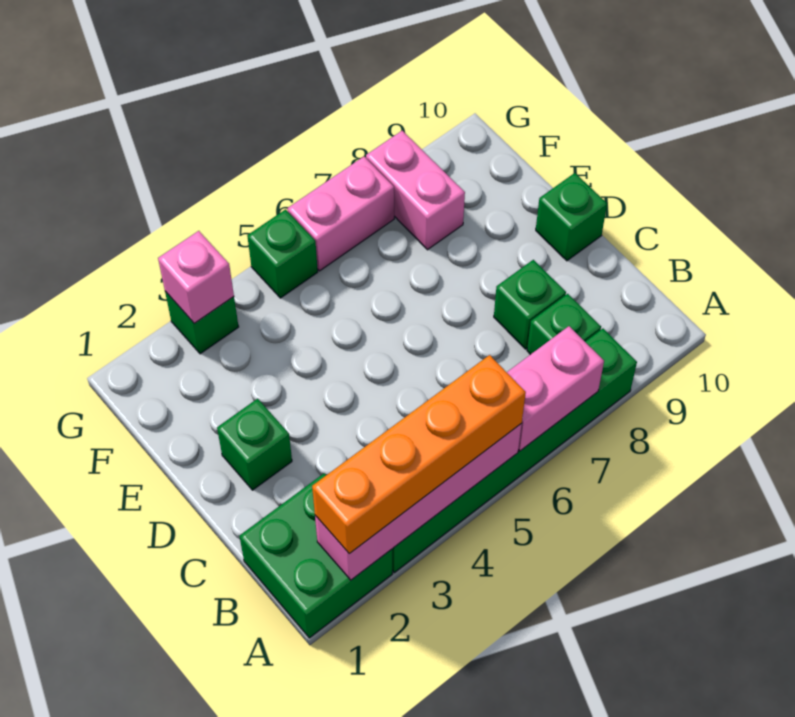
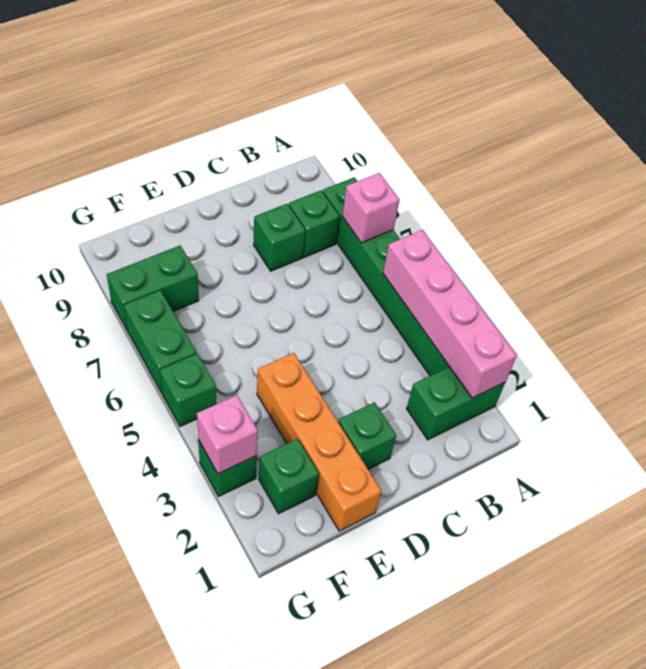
green brick A1:B2 level 1 -> green brick A2:B2 level 1
orange brick A2:A5 level 3 -> orange brick E1:E4 level 1
pink brick A6:A7 level 2 -> pink brick A7 level 2
green brick D10 level 1 -> green brick F2 level 1
pink brick F8:G8 level 1 -> green brick F8:G8 level 1
pink brick G6:G7 level 1 -> green brick G6:G7 level 1

